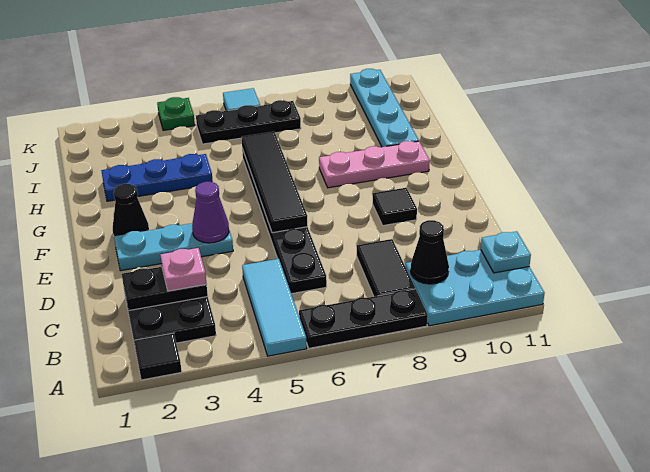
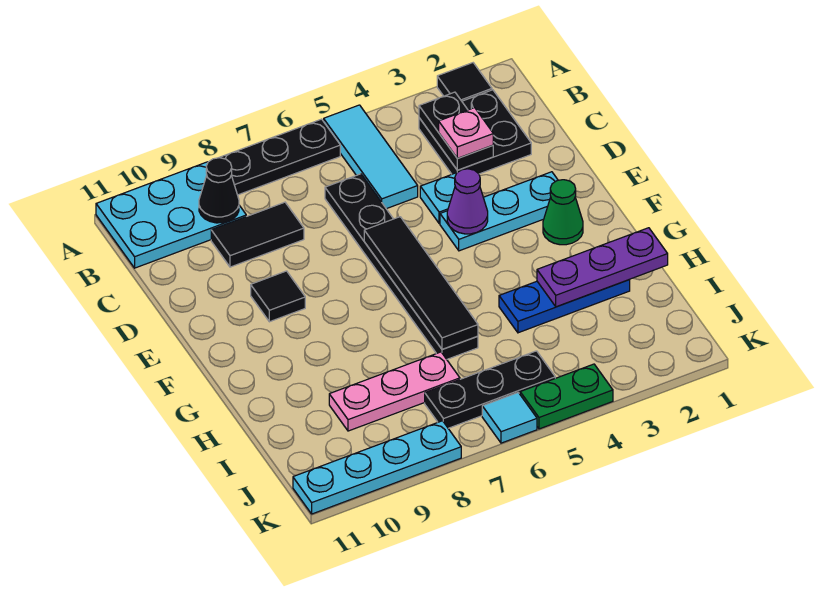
black tile B8:C8 level 1 -> black tile C8:C9 level 1
cyan plate B11 level 2 -> cyan plate D4 level 1
black plate C2:C3 level 2 -> black plate B3:C3 level 2
black cone F2 level 1 -> green cone F2 level 1
pink plate G8:G10 level 1 -> pink plate I7:I9 level 1
none -> purple plate H1:H3 level 2
cyan plate H10:K10 level 1 -> cyan plate K8:K11 level 1
green plate K4 level 1 -> green plate K4:K5 level 1

